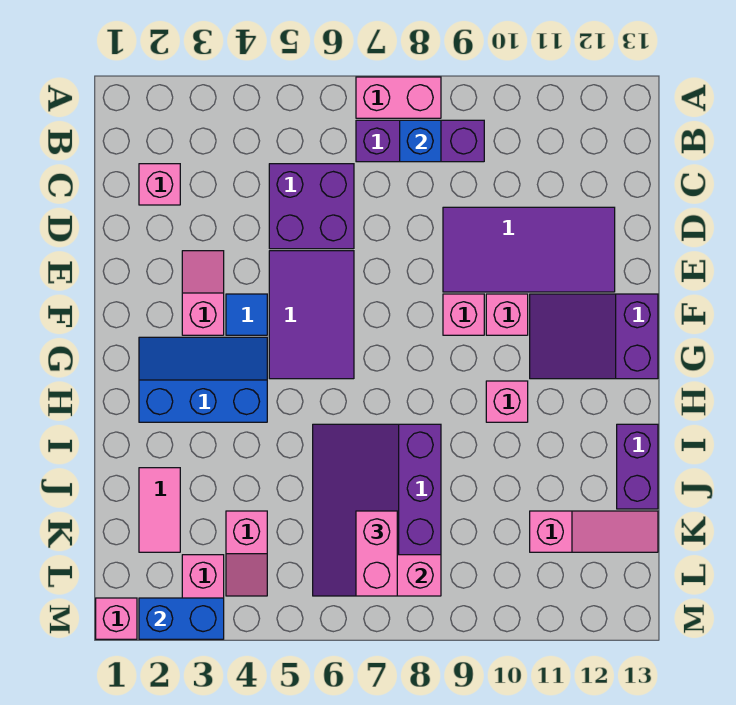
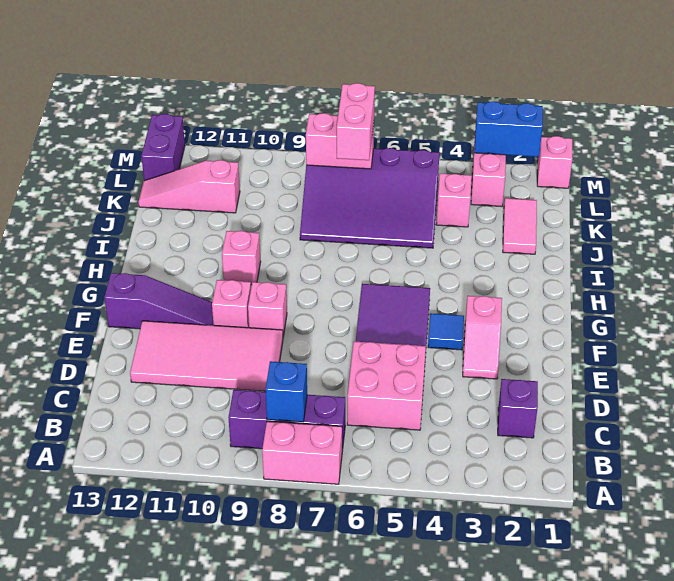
pink brick C2 level 1 -> purple brick C2 level 1
purple brick C5:D6 level 1 -> pink brick C5:D6 level 1
purple tile D9:E12 level 1 -> pink tile D9:E12 level 1
purple slope F11:G13 level 1 top 13 -> purple slope F11:F13 level 1 top 13
blue slope G2:H4 level 1 top H -> none
purple slope I6:L8 level 1 top 8 -> purple slope J5:L8 level 1 top L
purple brick I13:J13 level 1 -> purple brick L13:M13 level 1

